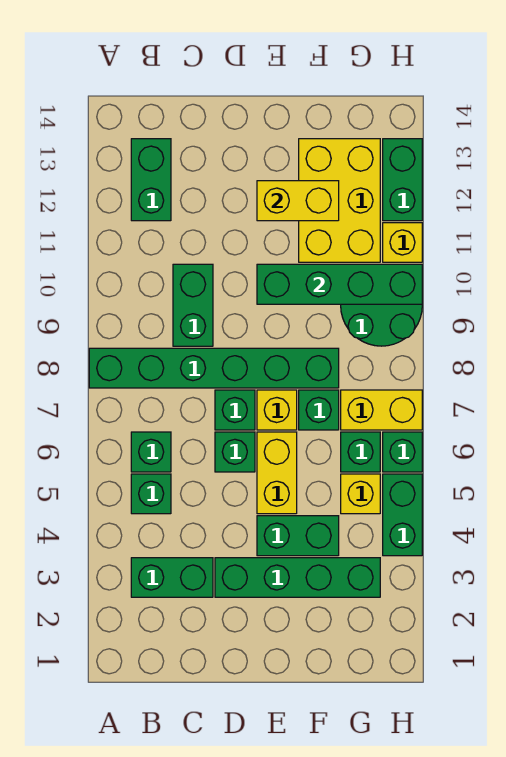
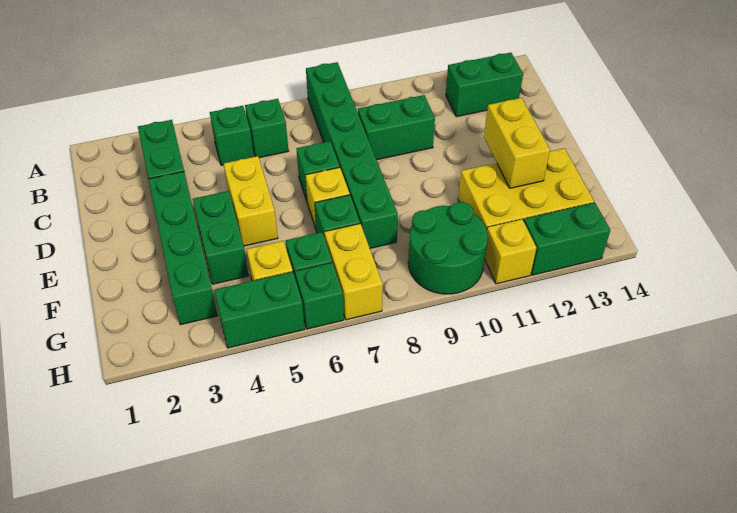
green brick D6 level 1 -> none
yellow brick E5:E6 level 1 -> yellow brick D5:E5 level 1
green brick E10:H10 level 2 -> none

